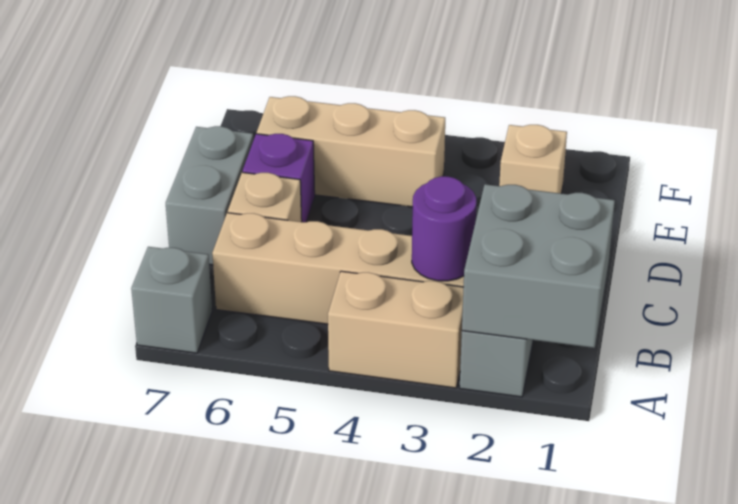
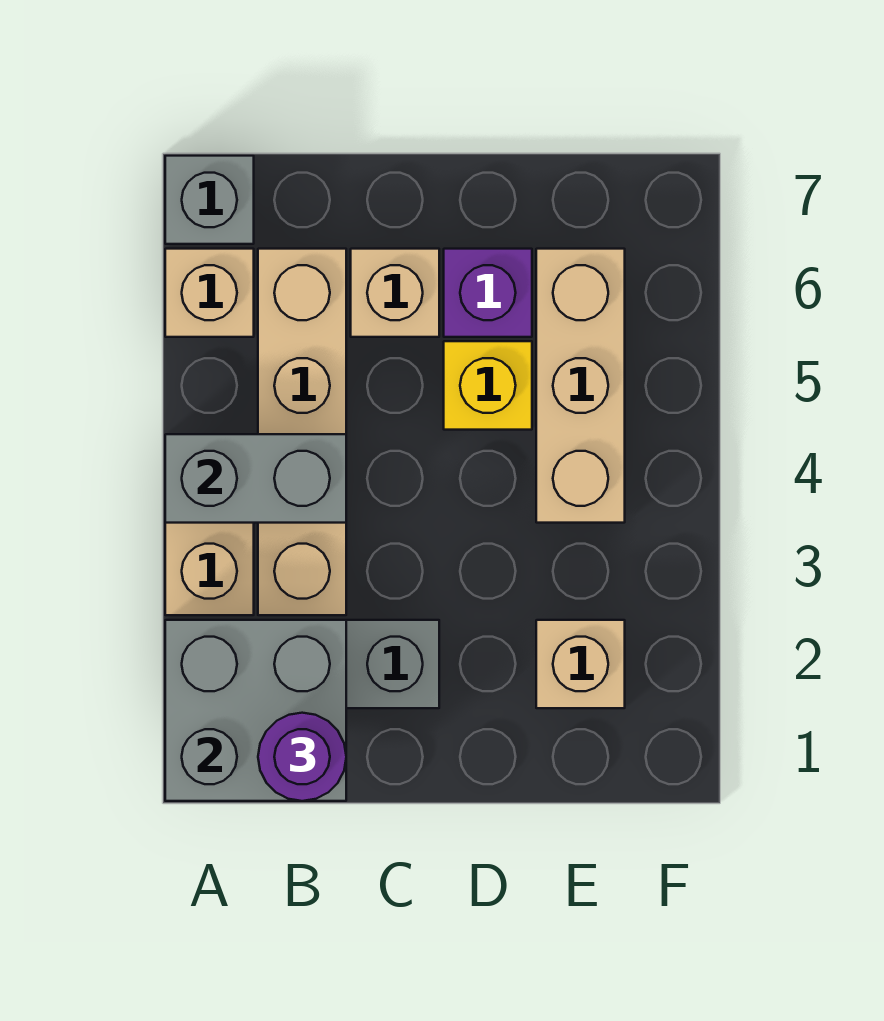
none -> tan brick A6 level 1
purple round brick B3 level 2 -> purple round brick B1 level 3
grey brick C7:D7 level 1 -> grey brick A4:B4 level 2
none -> yellow brick D5 level 1

